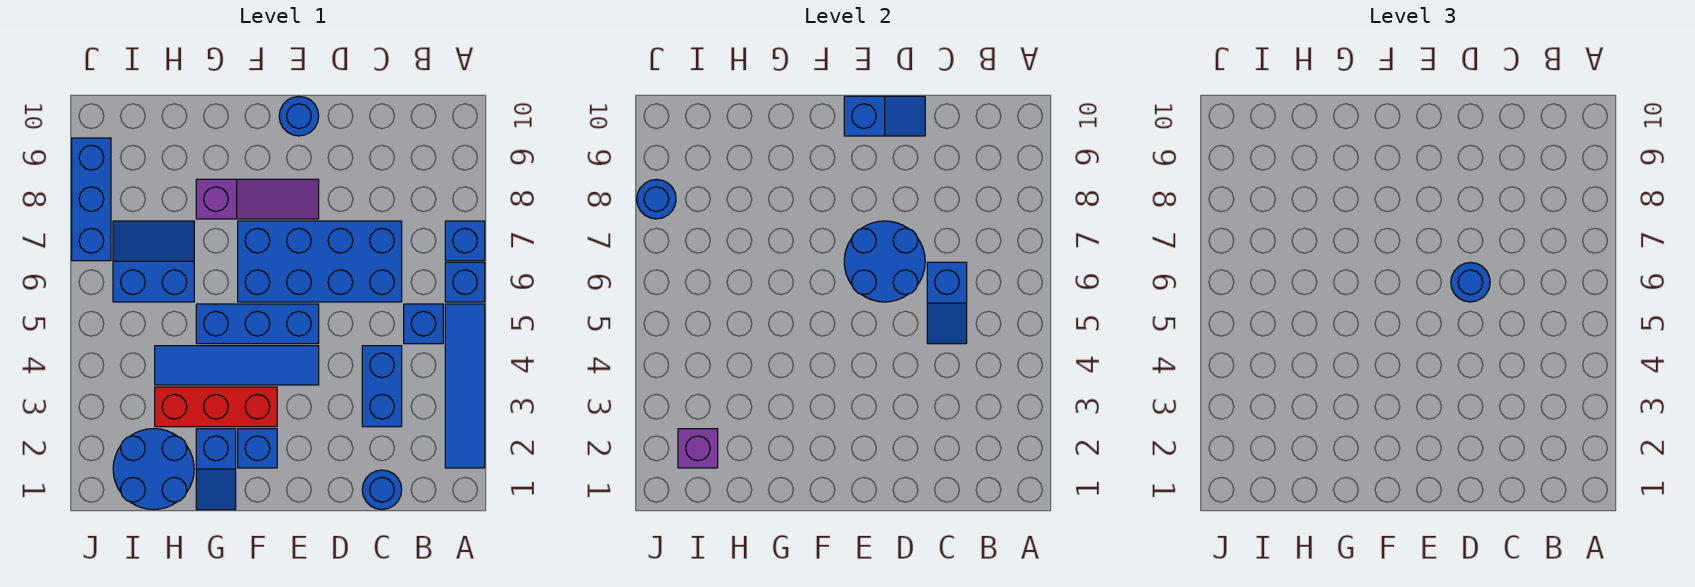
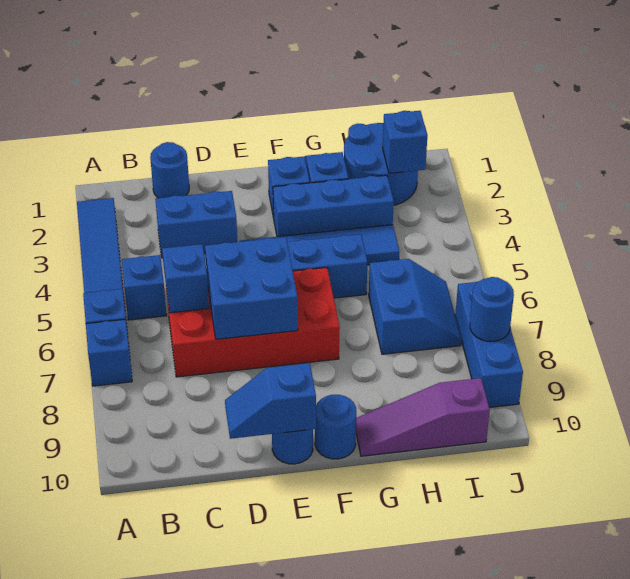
blue brick C3:C4 level 1 -> blue brick C3:D3 level 1
blue brick C6:F7 level 1 -> red brick C6:F7 level 1
blue round brick D6:E7 level 2 -> blue brick D6:E7 level 2
blue round brick D6 level 3 -> blue round brick F10 level 1
purple slope E8:G8 level 1 top G -> purple slope G10:I10 level 1 top I
red brick F3:H3 level 1 -> blue brick F3:H3 level 1
blue slope H6:I7 level 1 top 6 -> blue slope H6:I7 level 1 top H
purple brick I2 level 2 -> blue brick I2 level 2

